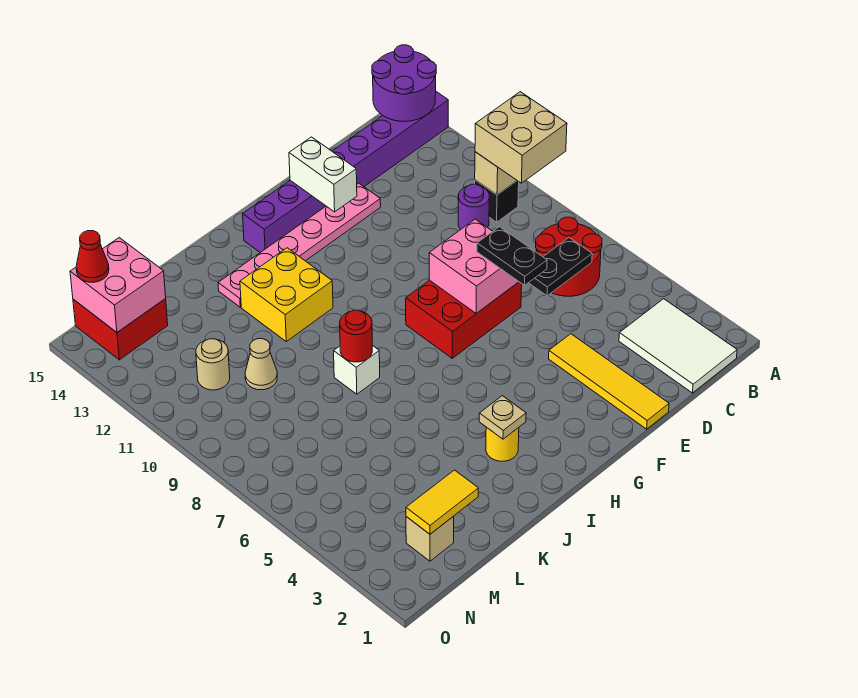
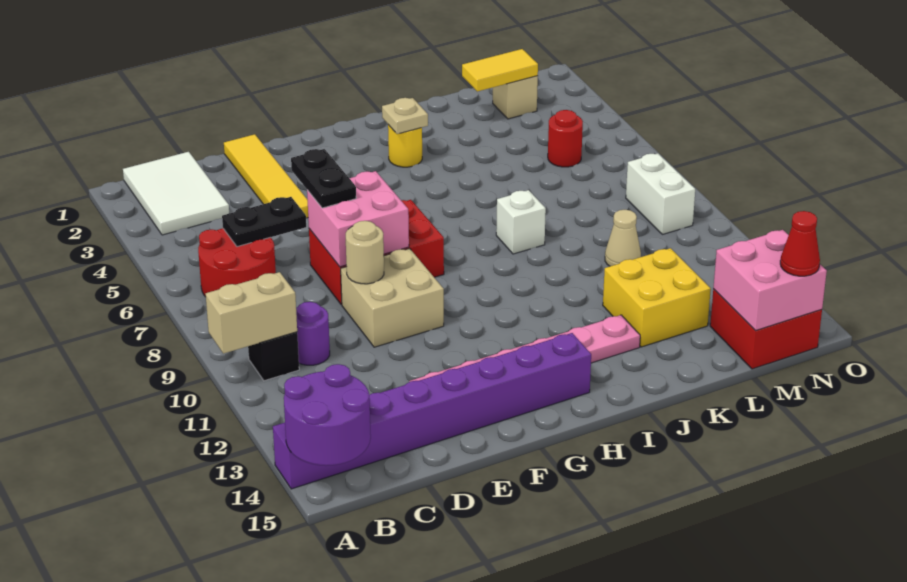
tan brick A9:B10 level 3 -> tan brick E9:F10 level 1
white brick F13:F14 level 2 -> white brick N8:N9 level 1
yellow brick I11:J12 level 1 -> yellow brick K12:L13 level 1
red round brick J8 level 2 -> red round brick M5 level 1
tan round brick M11 level 1 -> tan round brick E9 level 2

